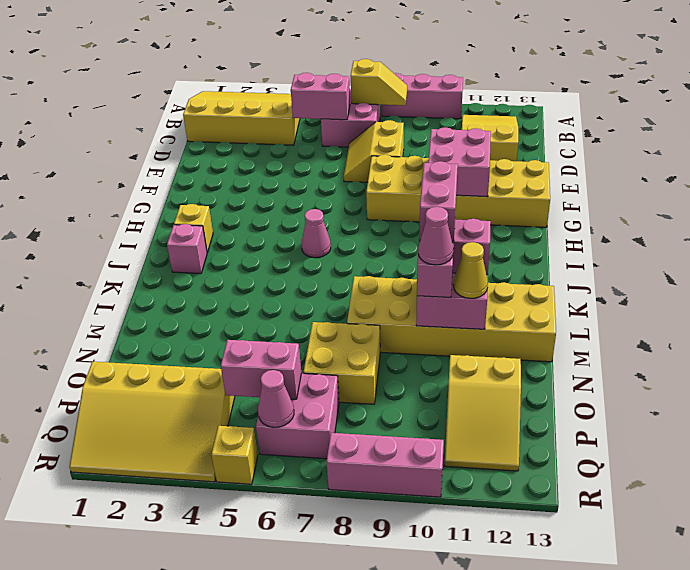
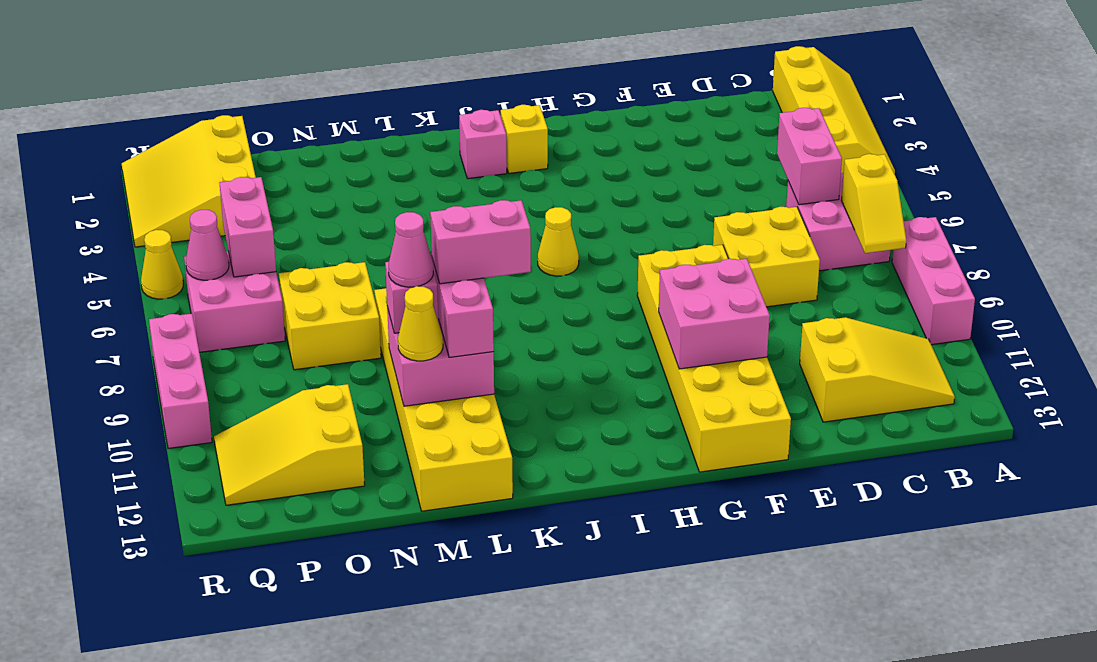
yellow slope A1:C4 level 1 top C -> yellow slope A1:B4 level 1 top B
yellow slope D7:E8 level 1 top 8 -> yellow brick D7:E8 level 1
pink cone I6 level 1 -> yellow cone I6 level 1
yellow slope P1:R4 level 1 top P -> yellow slope P1:R3 level 1 top P
yellow brick R5 level 1 -> yellow cone R5 level 1

